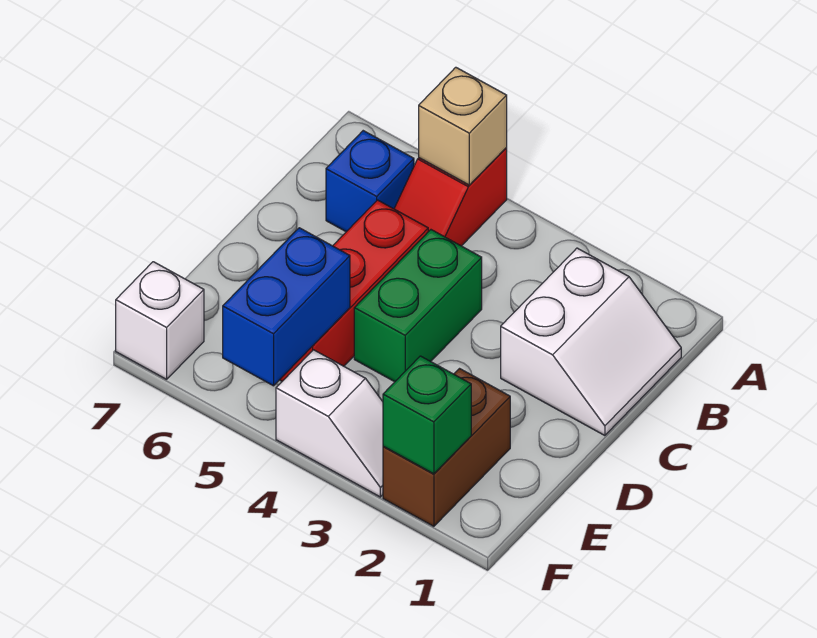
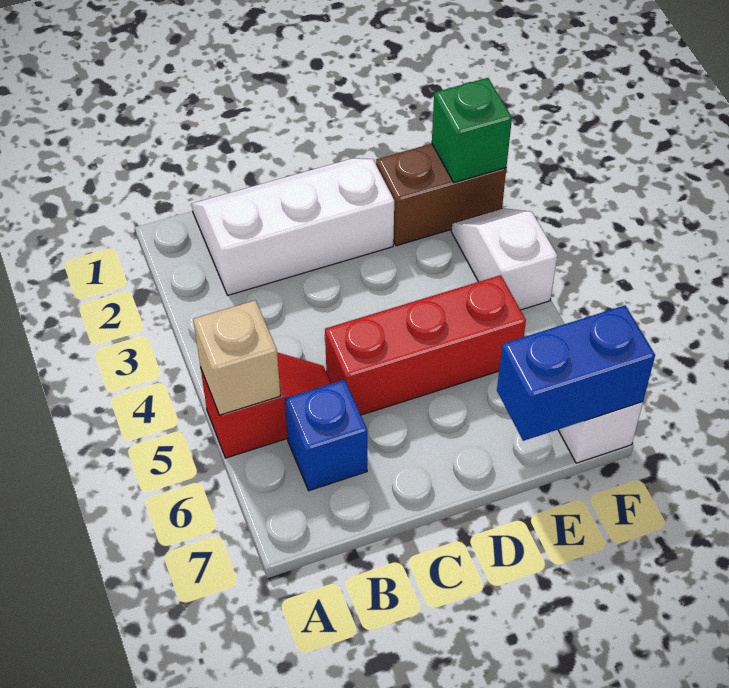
white slope B1:C2 level 1 top 2 -> white slope B1:D2 level 1 top 2
green brick C4:D4 level 1 -> none
blue brick E5:F5 level 2 -> blue brick E7:F7 level 2

